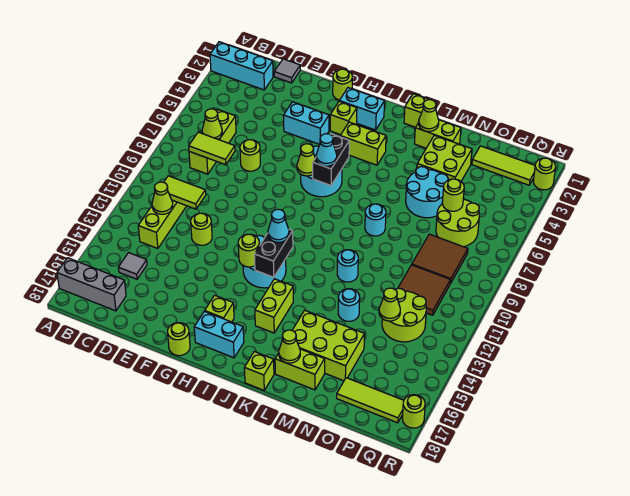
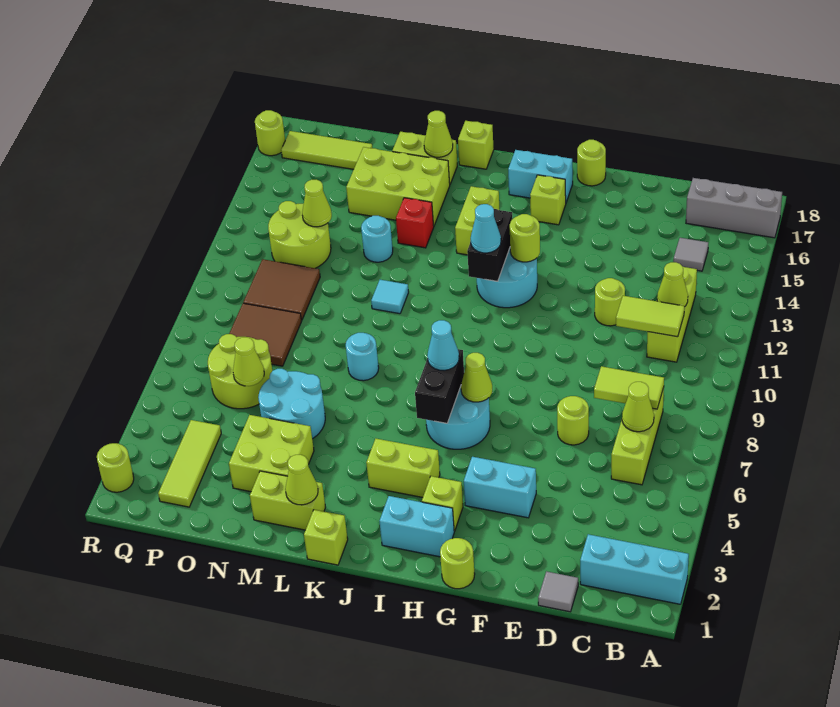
cyan round brick L11 level 1 -> cyan tile L11 level 1
none -> red brick L14 level 1
lime tile O2:Q2 level 1 -> lime tile P2:P4 level 1
lime round brick O6 level 2 -> lime cone O6 level 2

